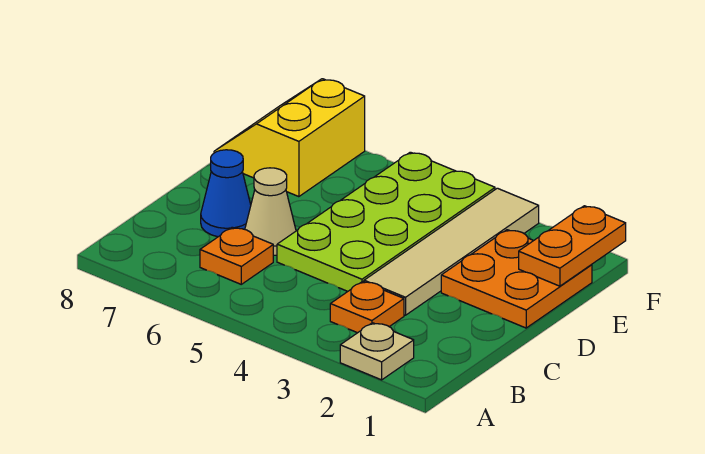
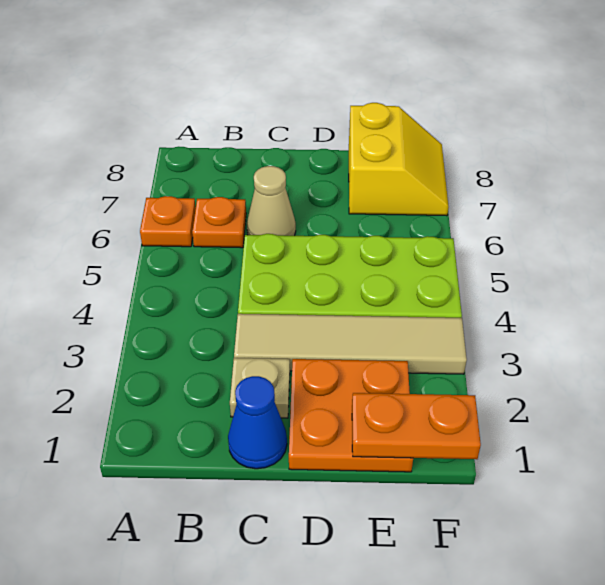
tan plate A2 level 1 -> tan plate C2 level 1
orange plate B3 level 1 -> orange plate A6 level 1
blue cone C7 level 1 -> blue cone C1 level 1
yellow slope E7:F8 level 1 top 7 -> yellow slope E7:F8 level 1 top E

